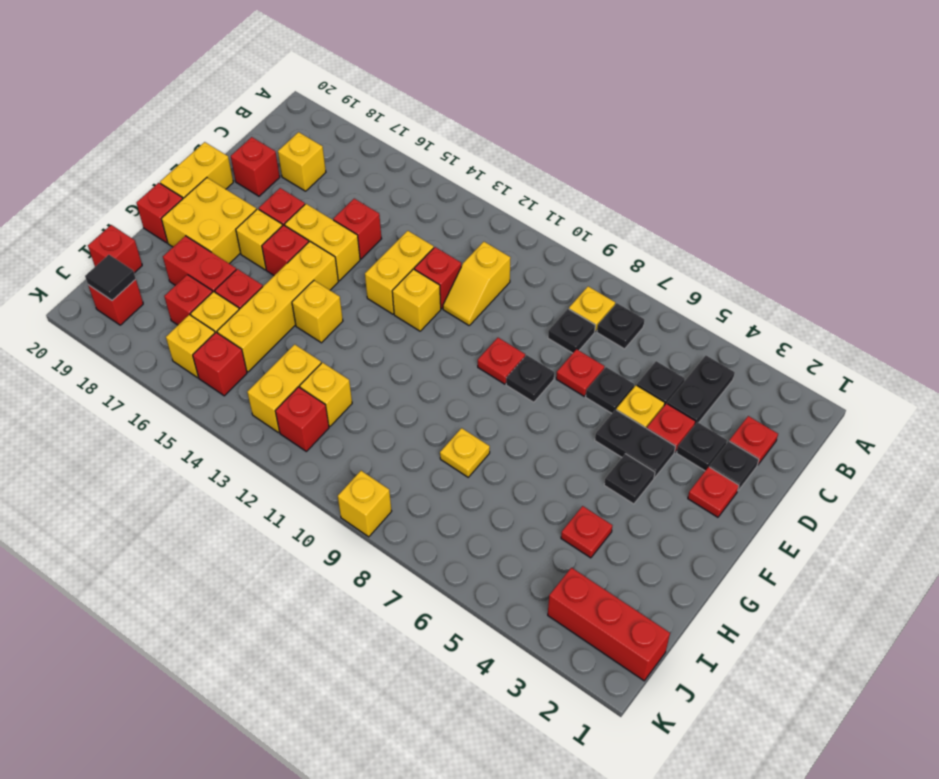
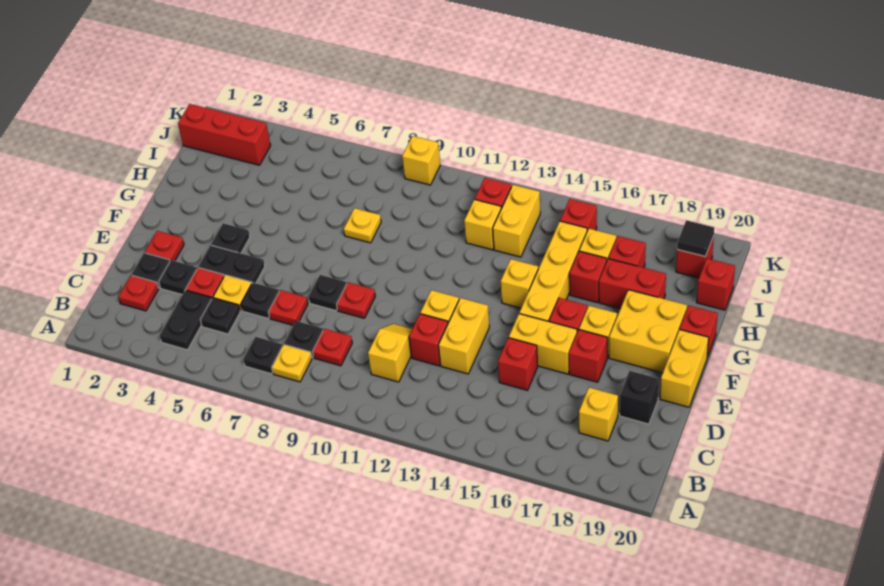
red brick D19 level 1 -> black brick D19 level 1
red plate H4 level 1 -> red plate C9 level 1
yellow brick J16 level 1 -> none

